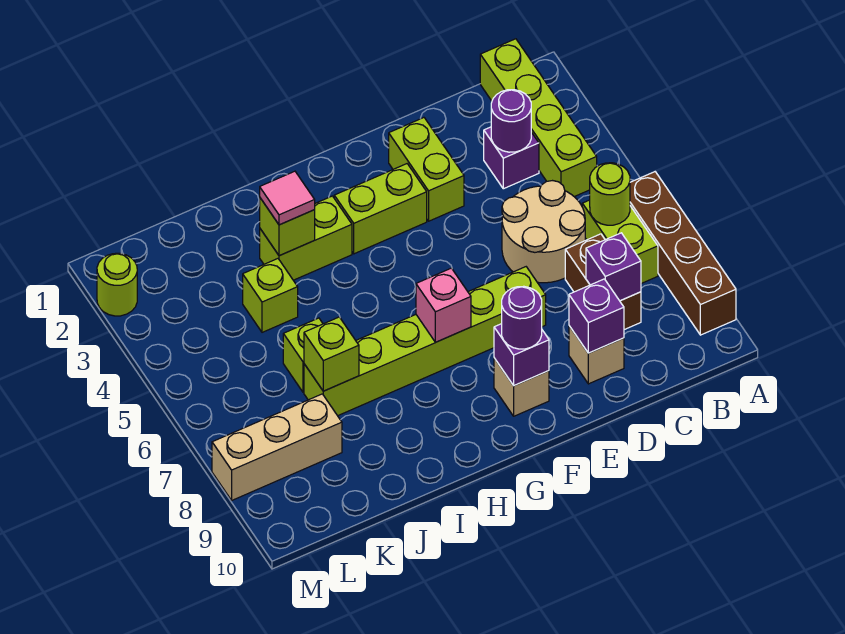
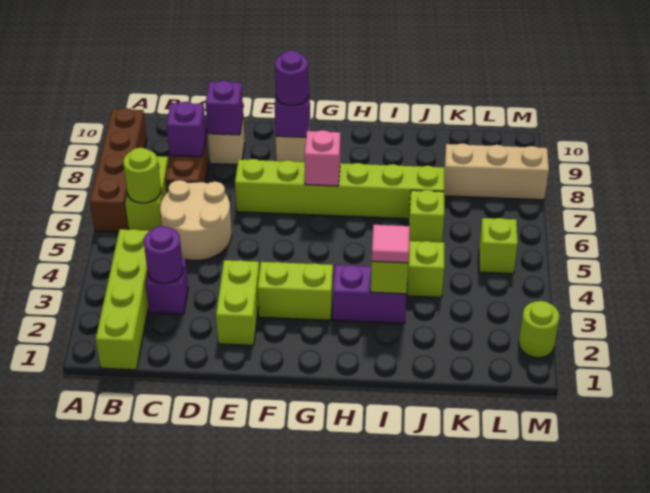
lime brick H3:I3 level 1 -> purple brick H3:I3 level 1
lime brick J7 level 2 -> lime brick L5 level 1

